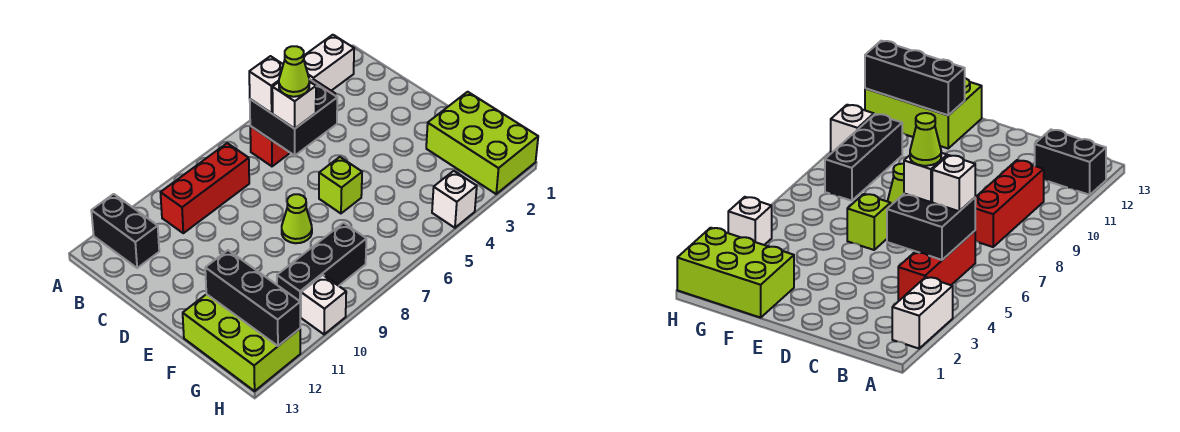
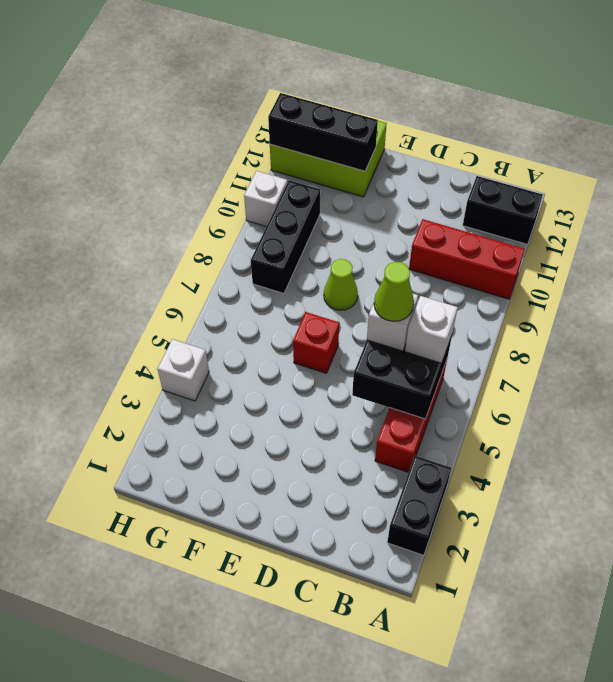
white brick A2:A3 level 1 -> black brick A2:A3 level 1
red brick B8:B10 level 1 -> red brick A10:C10 level 1
lime brick E6 level 1 -> red brick E6 level 1
lime brick F1:H2 level 1 -> none

